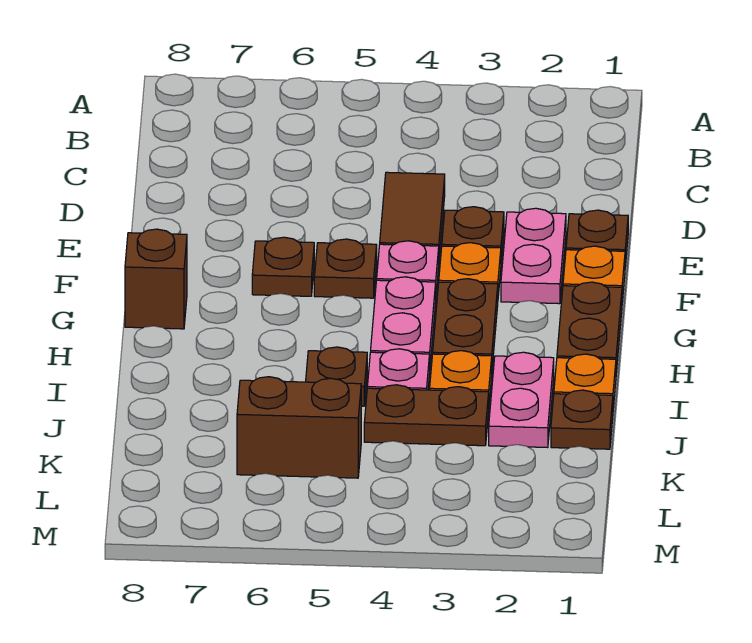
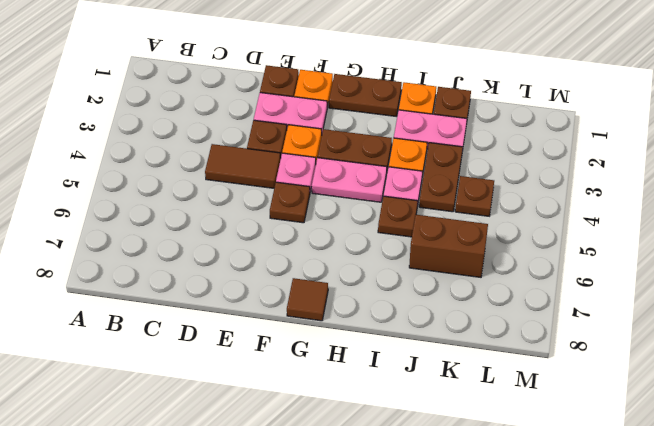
brown plate F6 level 1 -> brown plate K4 level 1
brown brick G8 level 1 -> brown tile G8 level 1
brown brick K5:K6 level 1 -> brown brick J6:K6 level 1

